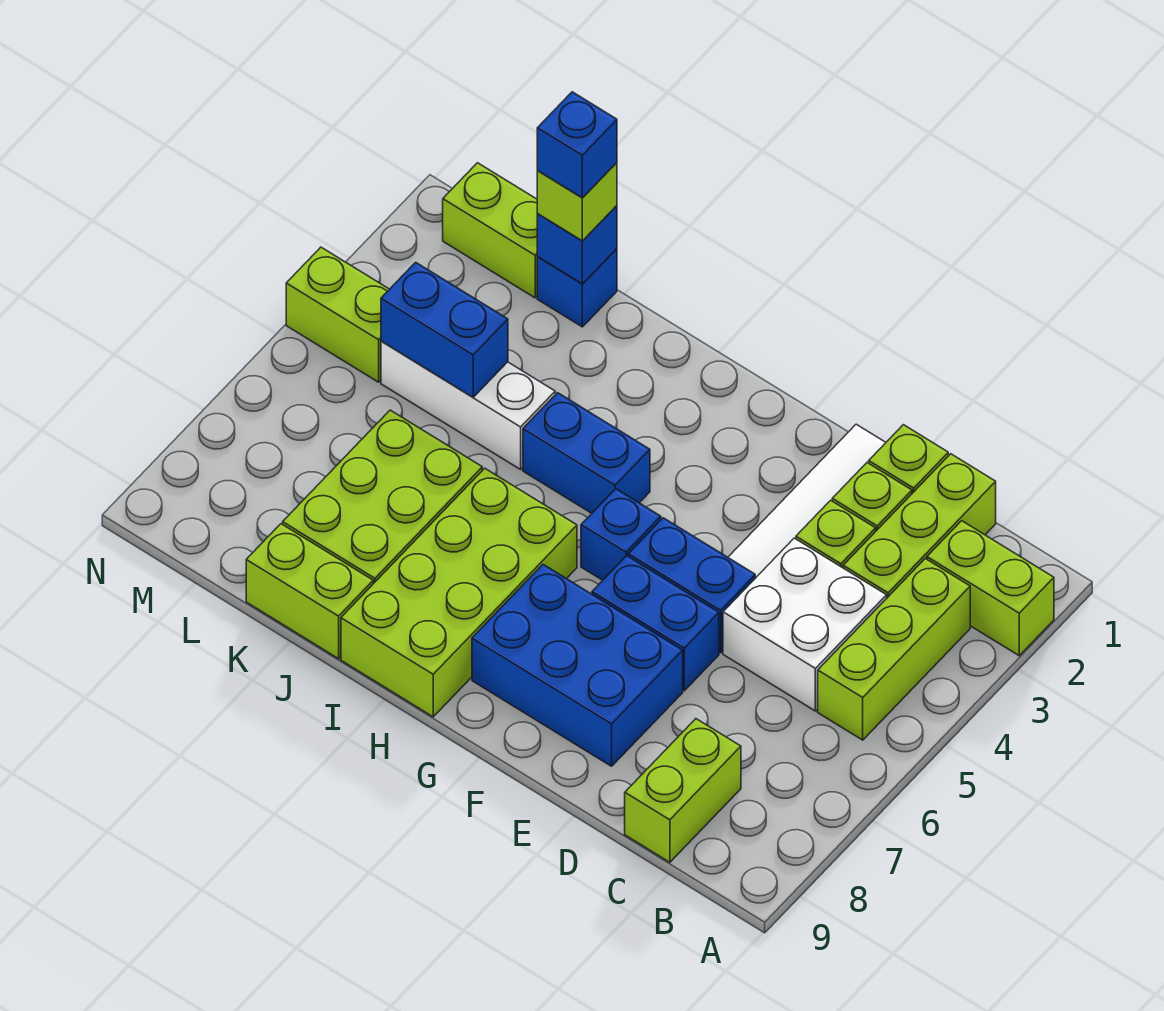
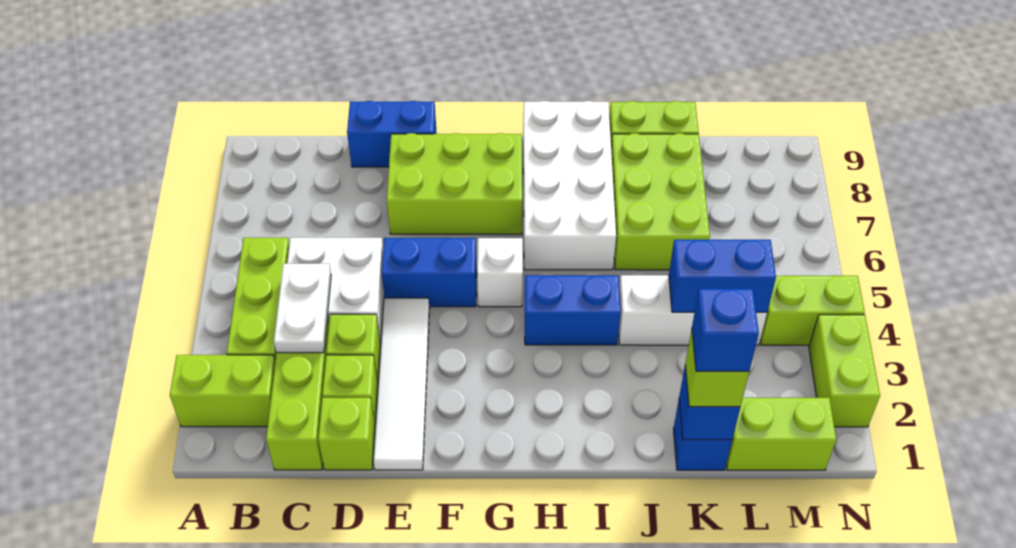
none -> white plate C3:C4 level 2
lime brick C8:C9 level 1 -> lime brick N2:N3 level 1
blue brick E6:F6 level 1 -> blue brick D9:E9 level 1
blue brick E7:G8 level 1 -> lime brick E7:G8 level 1
blue brick G5 level 1 -> white brick G5 level 1
lime brick H6:I9 level 1 -> white brick H6:I9 level 1

